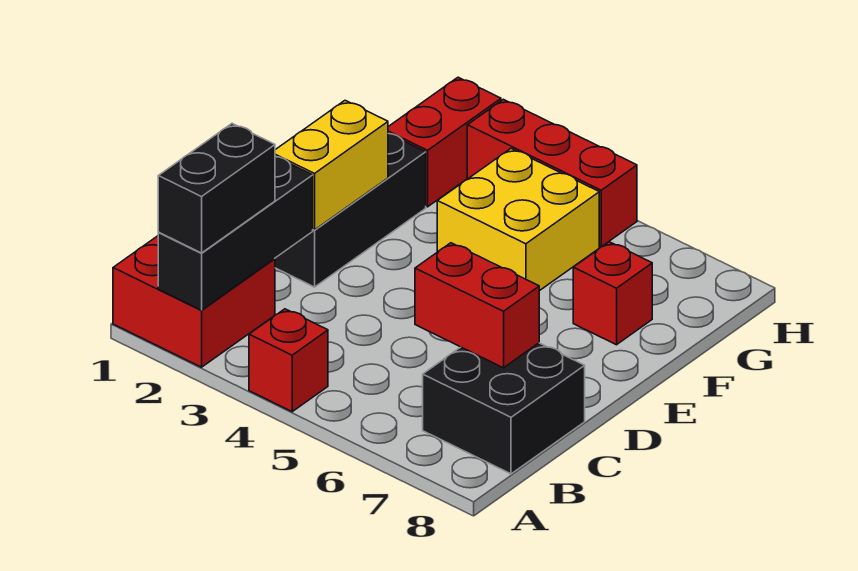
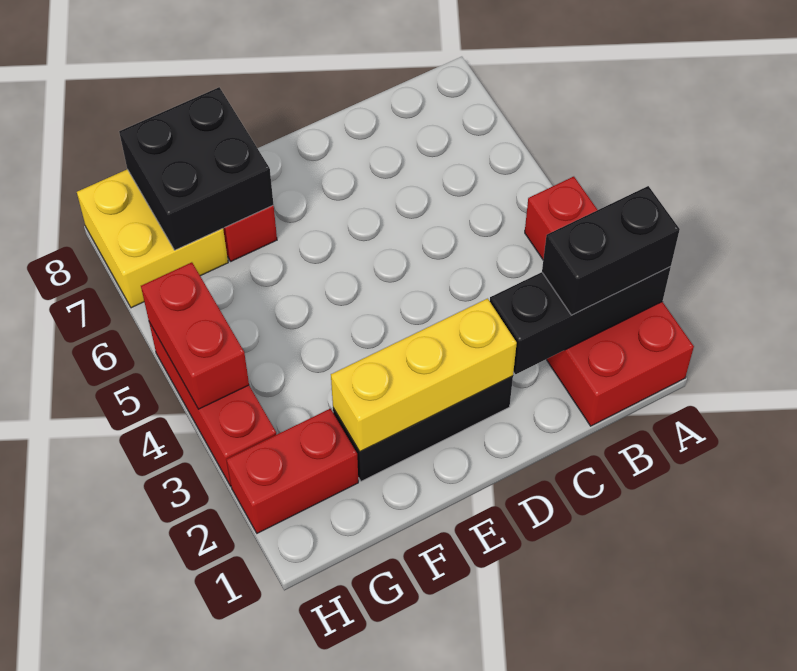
black brick B7:C8 level 1 -> black brick F7:G8 level 2
red brick C6:C7 level 2 -> red brick H4:H5 level 2
yellow brick D2:E2 level 2 -> yellow brick D2:F2 level 2
yellow brick F4:G5 level 1 -> yellow brick G7:H8 level 1

